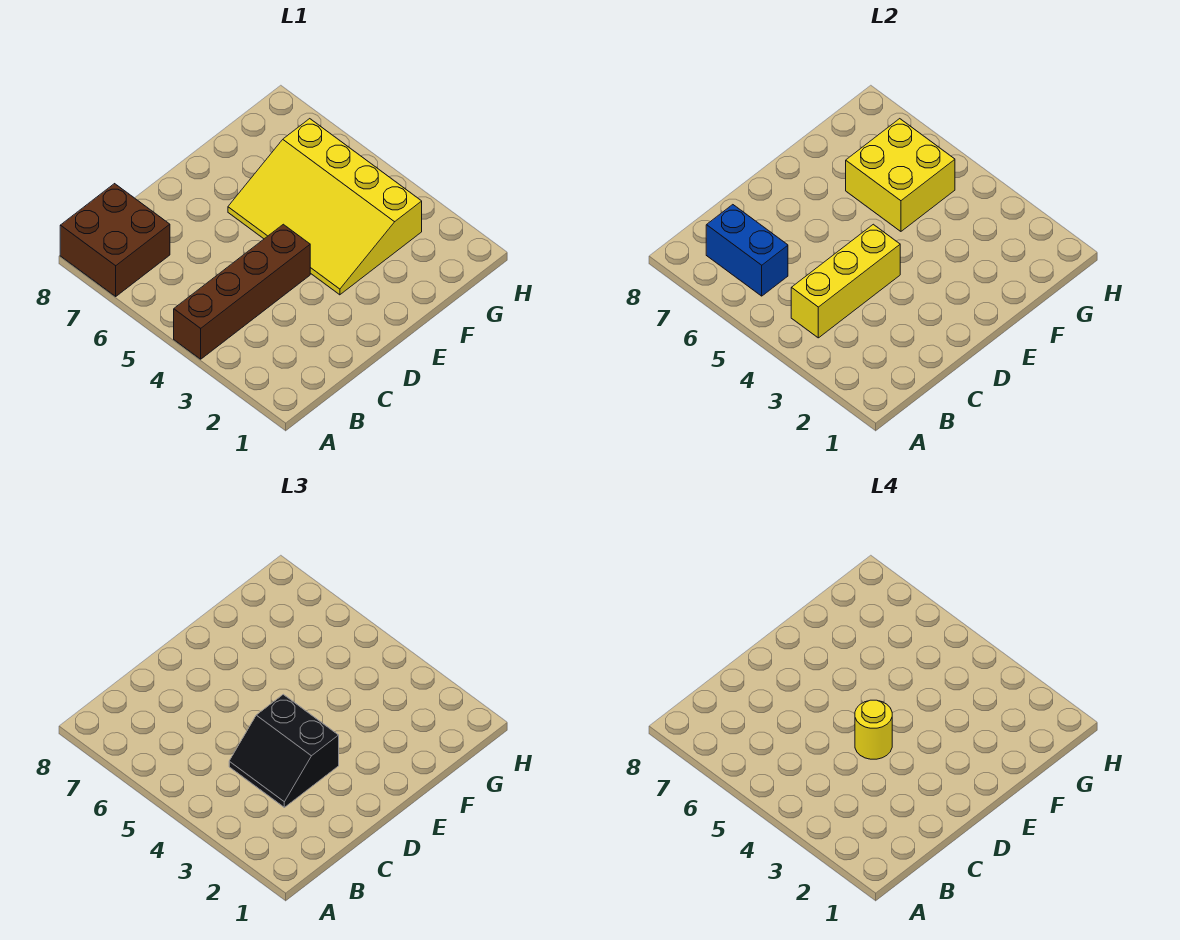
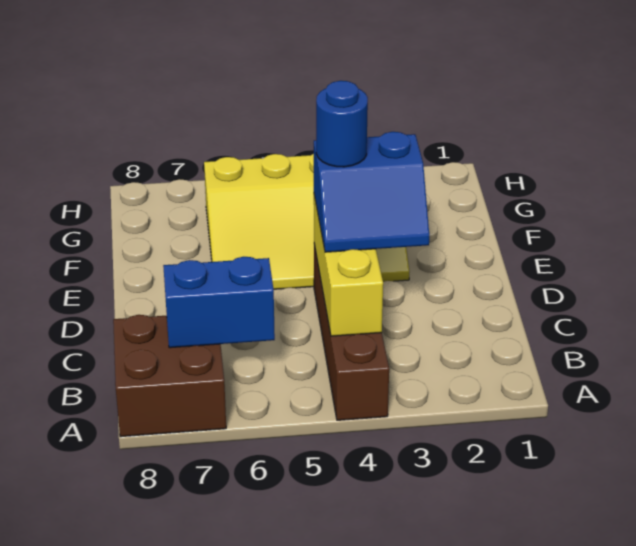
black slope C3:D4 level 3 top D -> blue slope C3:D4 level 3 top D
yellow round brick D4 level 4 -> blue round brick D4 level 4
yellow brick F5:G6 level 2 -> none

